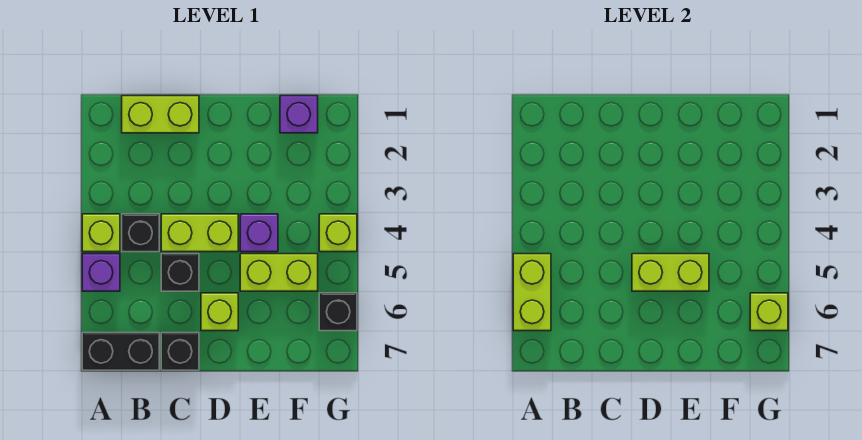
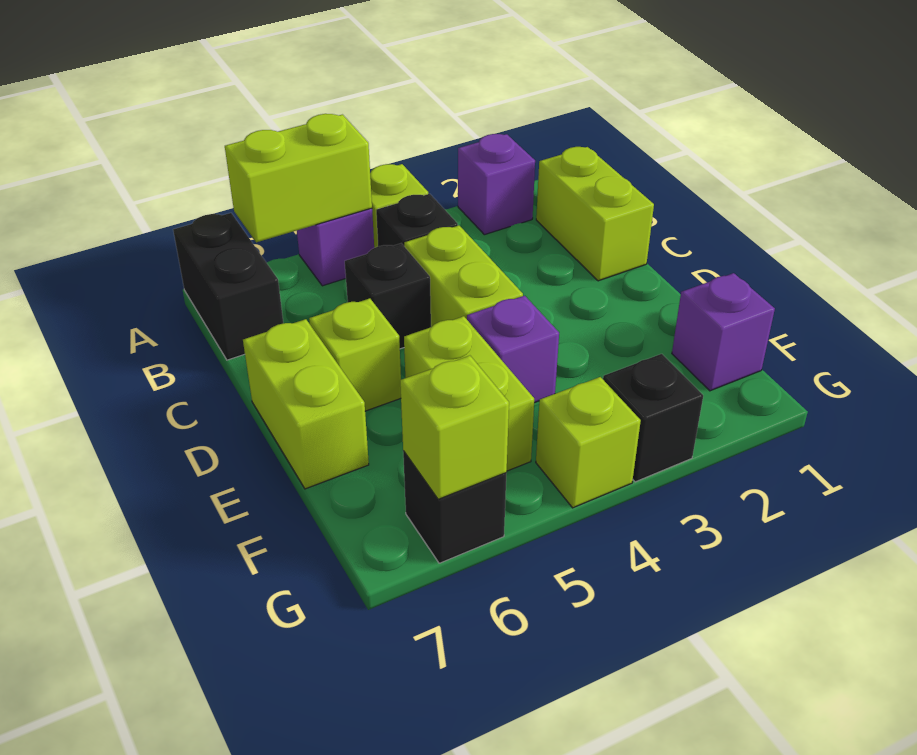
none -> purple brick A2 level 1
black brick C7 level 1 -> black brick G3 level 1
lime brick D5:E5 level 2 -> lime brick D7:E7 level 1

